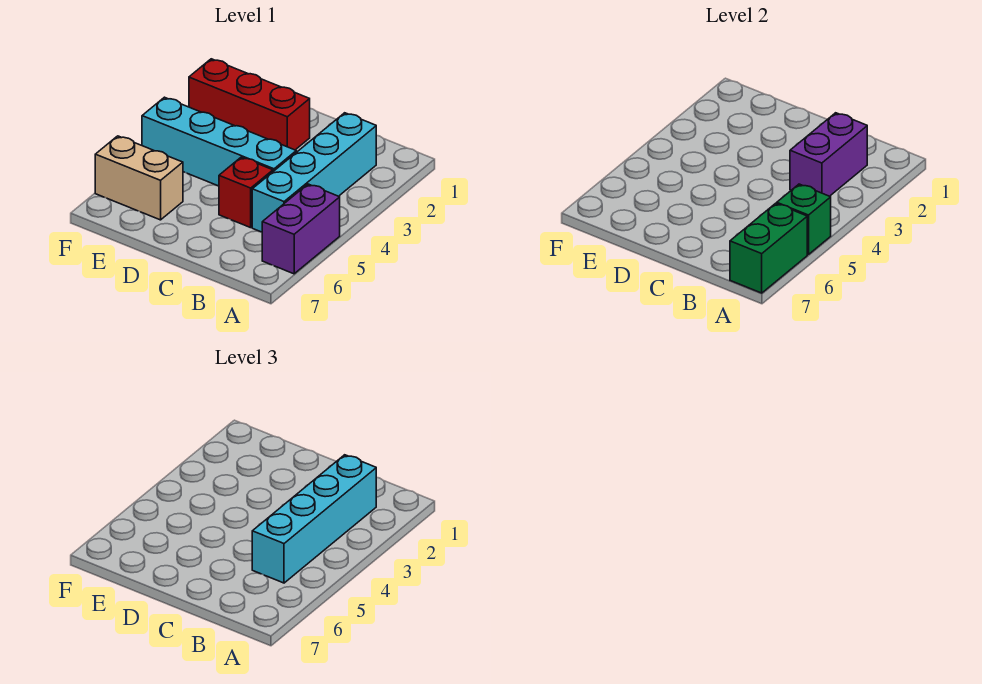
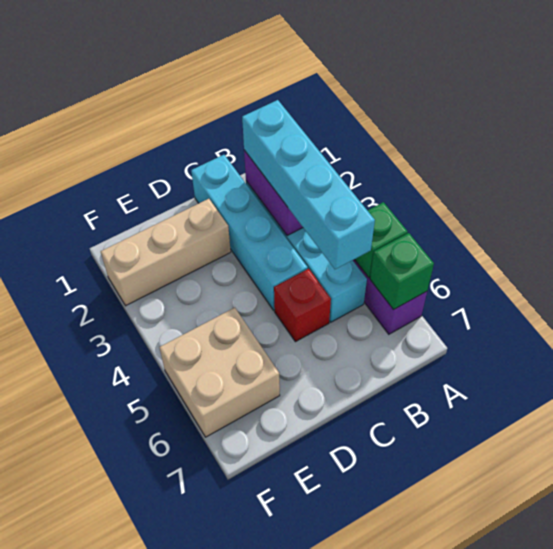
green brick A6:A7 level 2 -> green brick A6 level 2
cyan brick C4:F4 level 1 -> cyan brick C1:C4 level 1
red brick D2:F2 level 1 -> tan brick D2:F2 level 1
tan brick E6:F6 level 1 -> tan brick E5:F6 level 1

